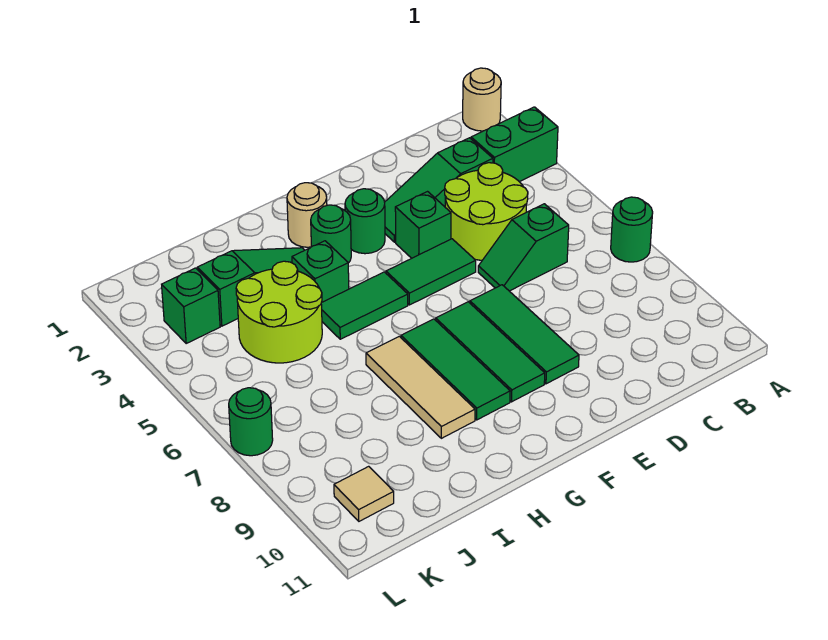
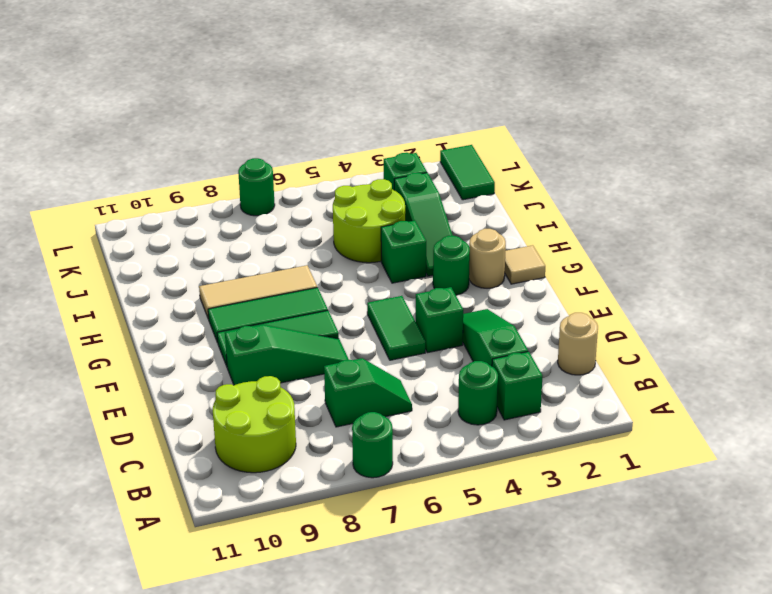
tan round brick A1 level 1 -> tan round brick C1 level 1
green brick A3:B3 level 1 -> green brick B3 level 1
lime round brick C4:D5 level 1 -> lime round brick B9:C10 level 1
green slope C6:D6 level 1 top C -> green slope C6:C7 level 1 top 7
green tile E7:E9 level 1 -> green slope E7:E9 level 1 top 9
green round brick F3 level 1 -> green round brick B4 level 1
green tile G5:H5 level 1 -> green tile K1:L1 level 1
tan tile K10 level 1 -> tan tile G1 level 1

